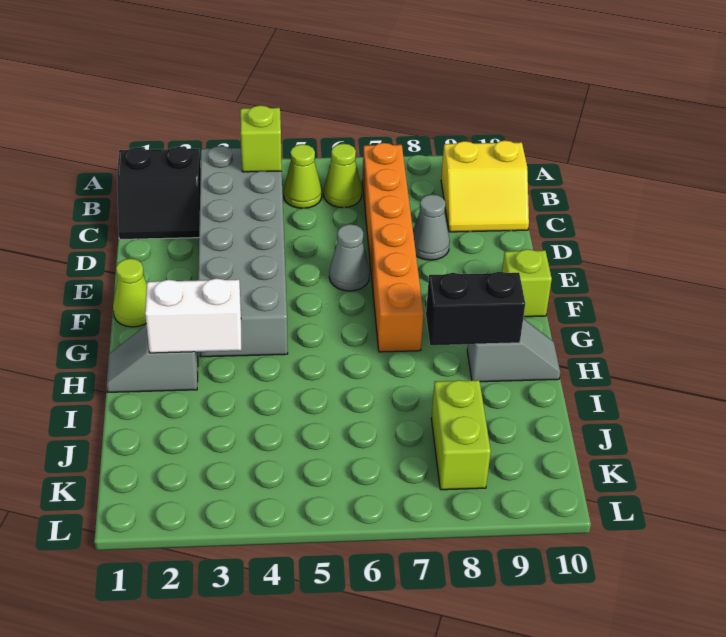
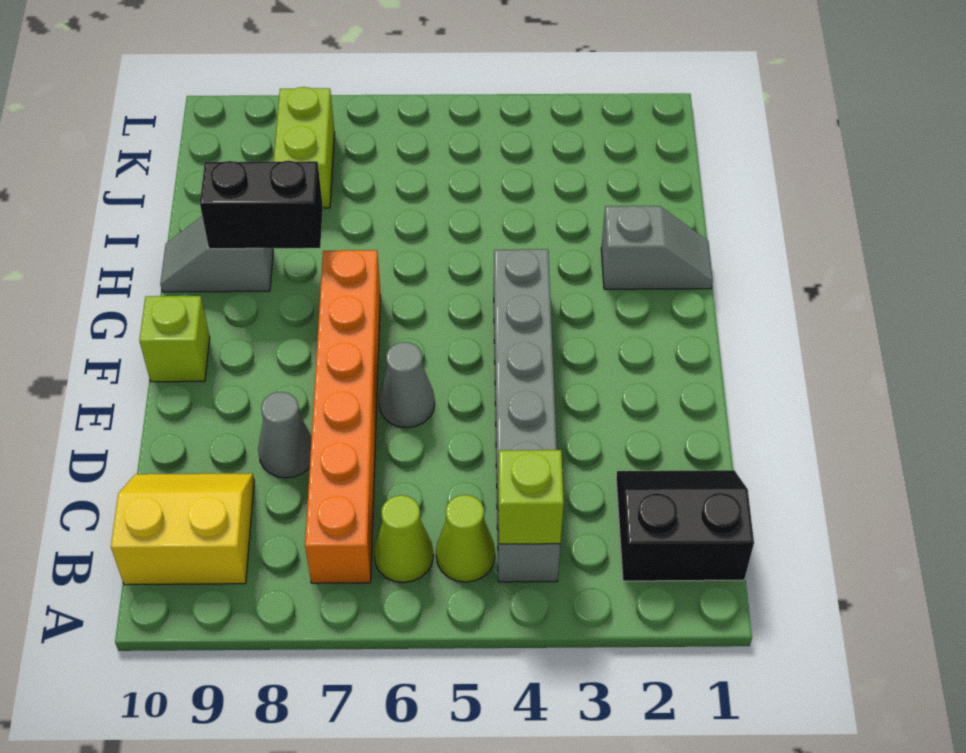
grey brick B3:G4 level 1 -> grey brick B4:G4 level 1
lime cone F1 level 1 -> none
white brick H2:H3 level 2 -> none

